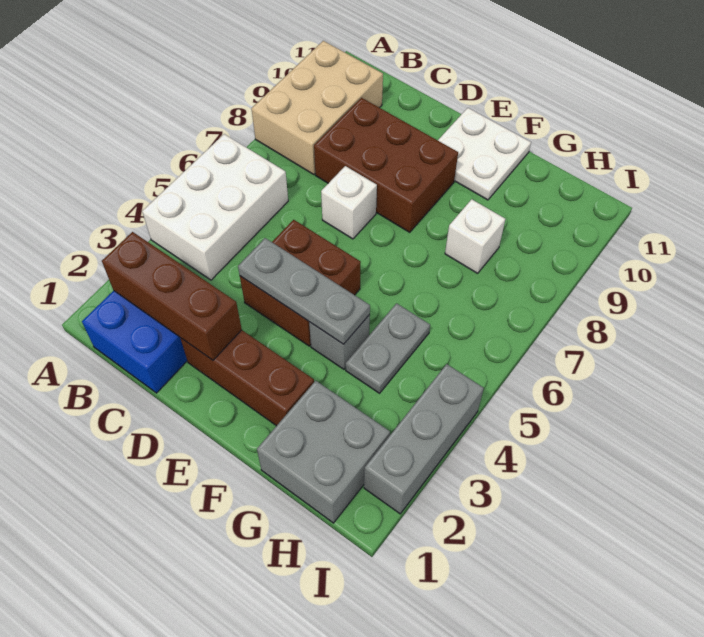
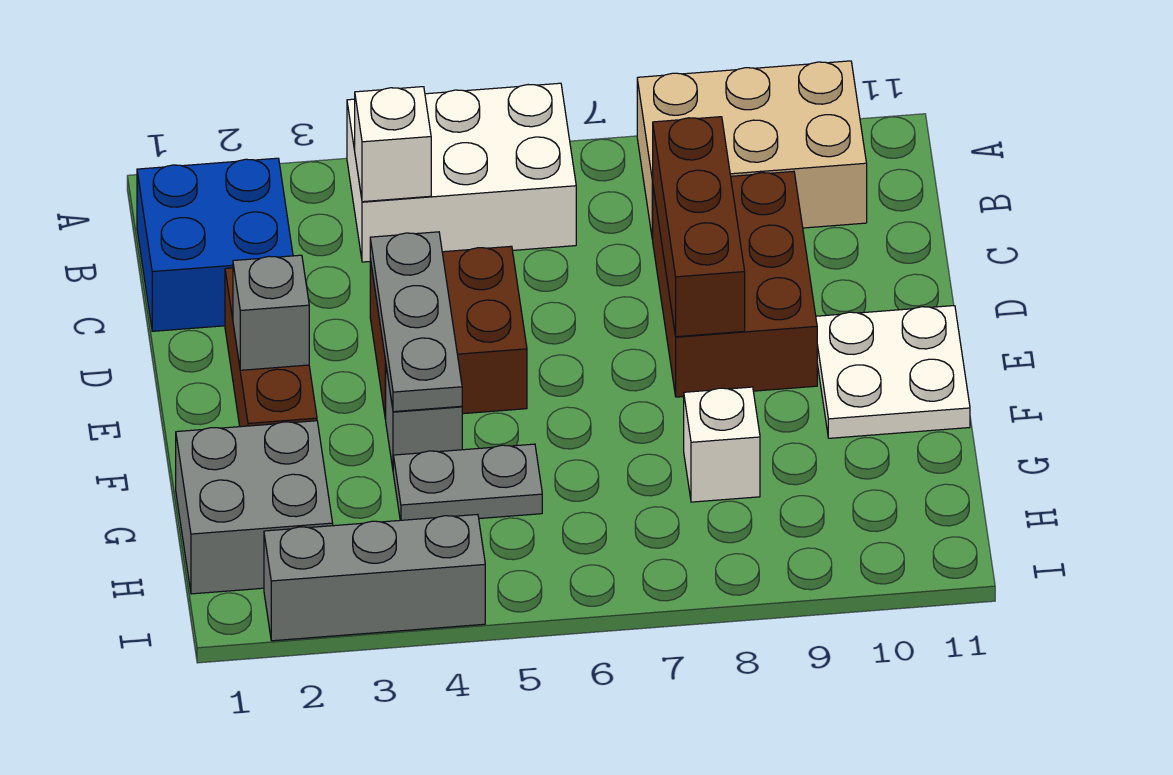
brown brick B2:D2 level 2 -> brown brick C8:E8 level 2
white brick D7 level 1 -> white brick B4 level 2
none -> grey brick E2 level 2

